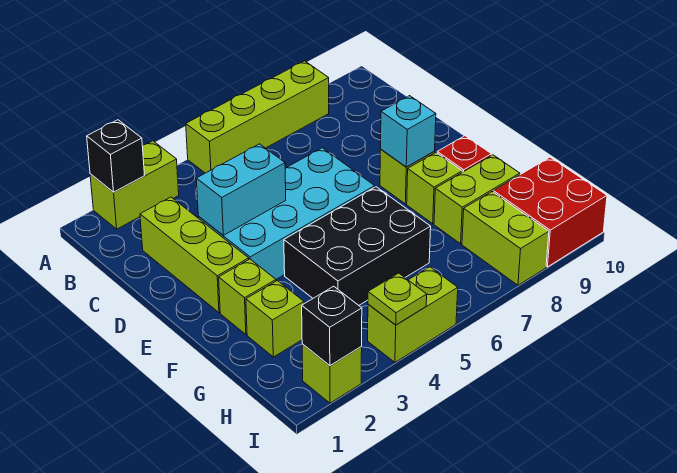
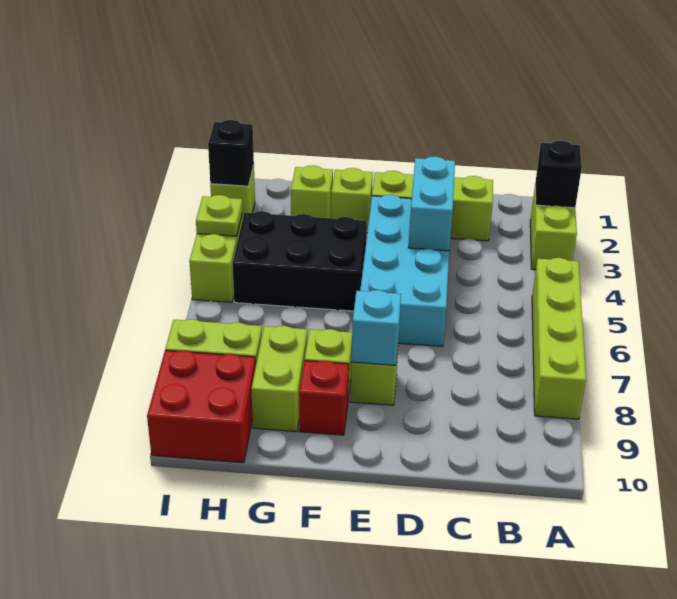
black brick F4:G6 level 1 -> black brick F4:H5 level 1

